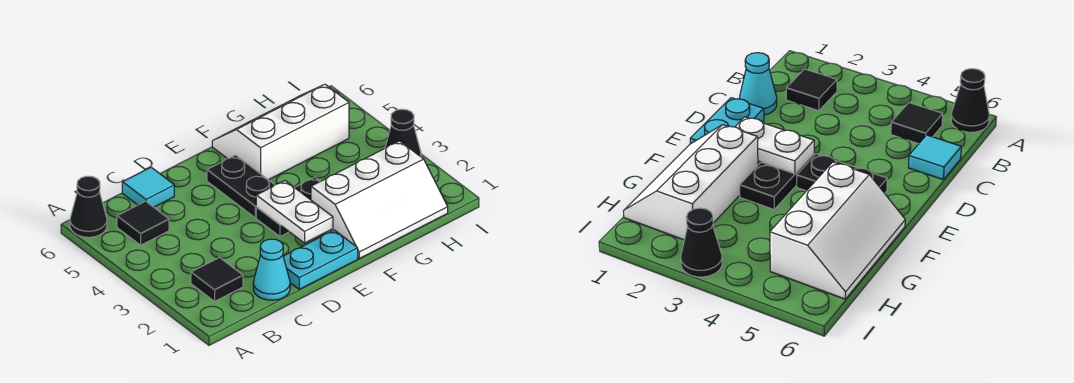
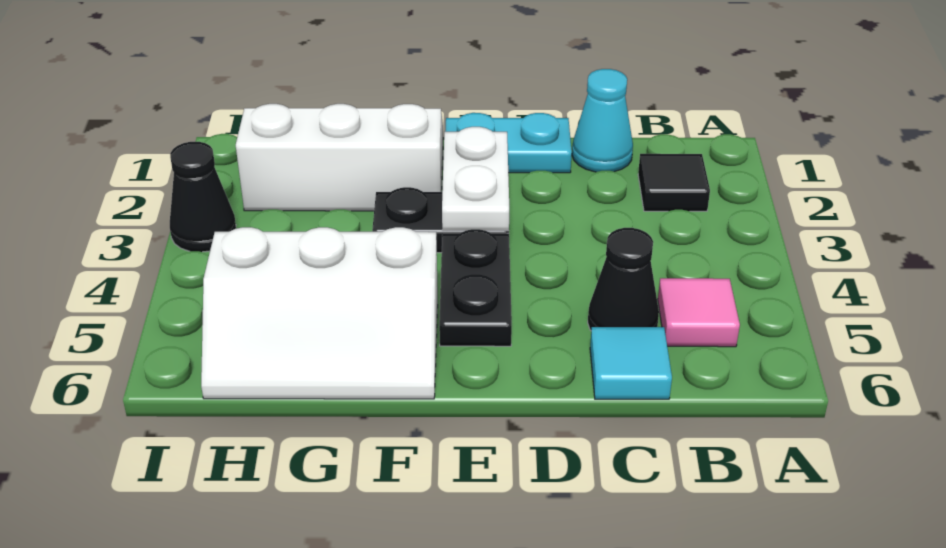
black cone A6 level 1 -> black cone C5 level 1
black tile B5 level 1 -> pink tile B5 level 1

